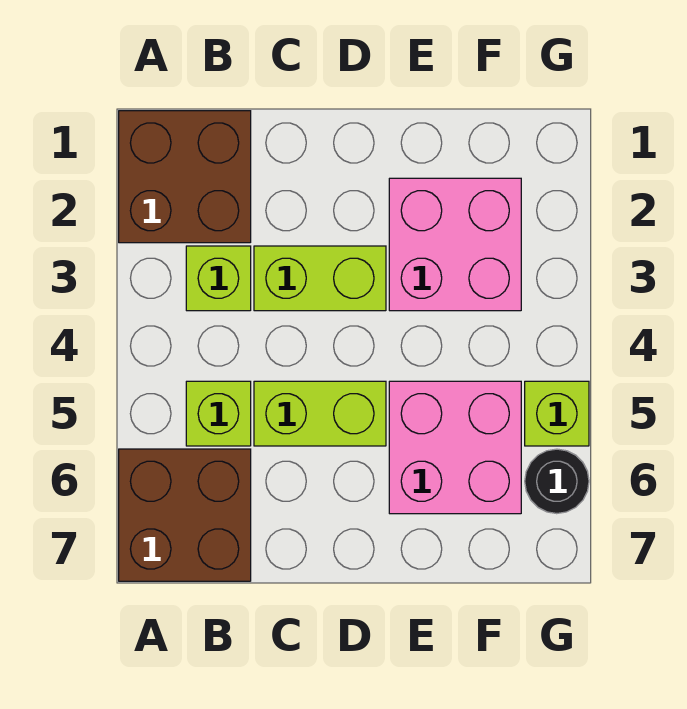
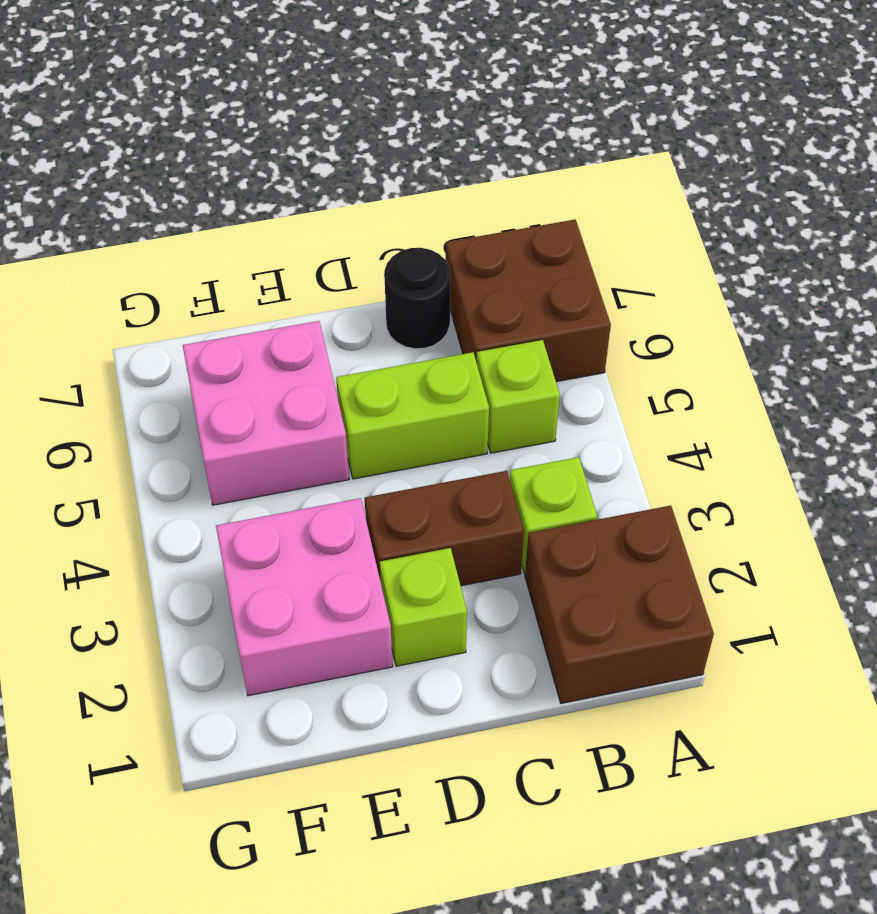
lime brick C3:D3 level 1 -> brown brick C3:D3 level 1
lime brick G5 level 1 -> lime brick D2 level 1
black round brick G6 level 1 -> black round brick C7 level 1

